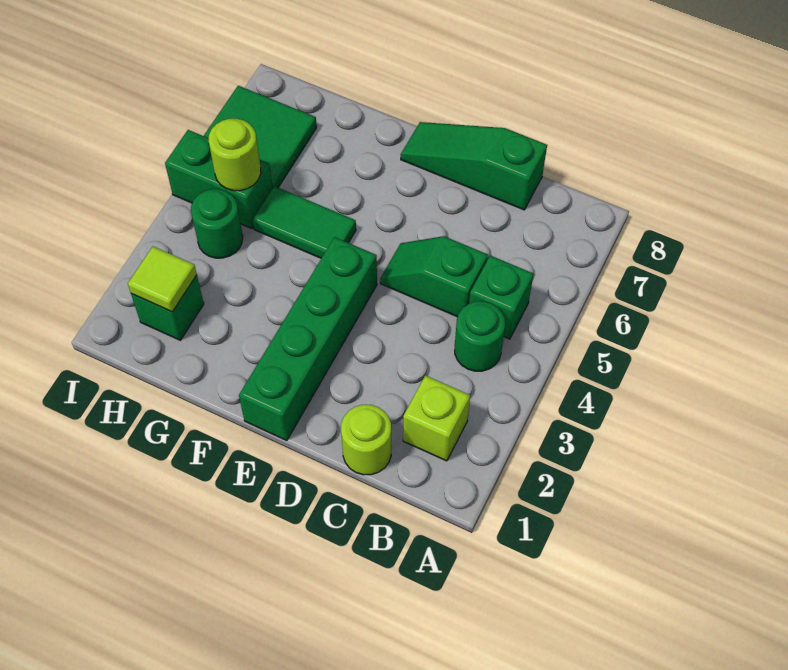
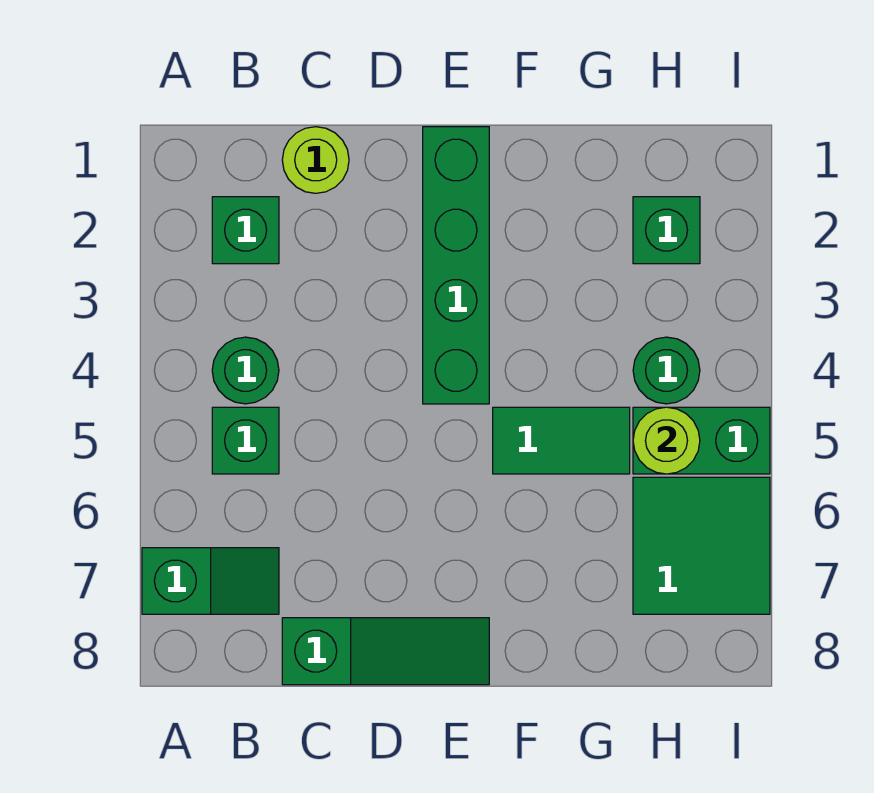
lime brick B2 level 1 -> green brick B2 level 1
green slope C5:D5 level 1 top C -> green slope A7:B7 level 1 top A
lime tile H2 level 2 -> none

